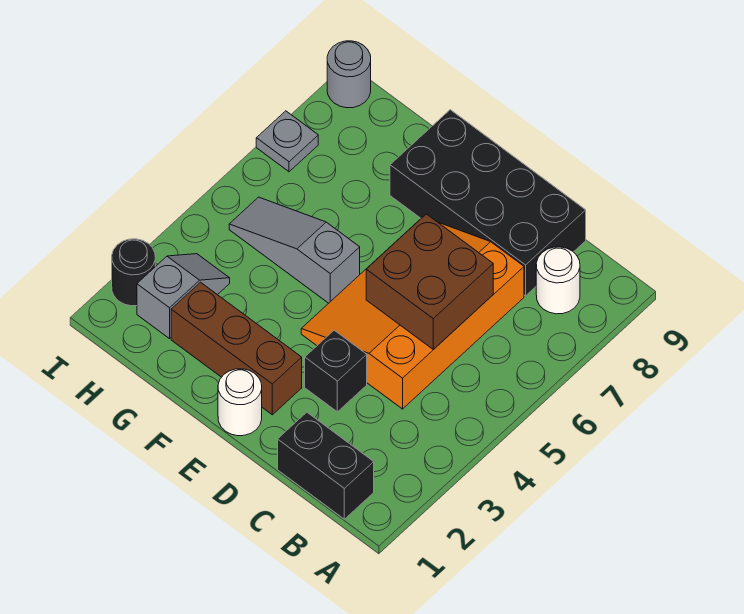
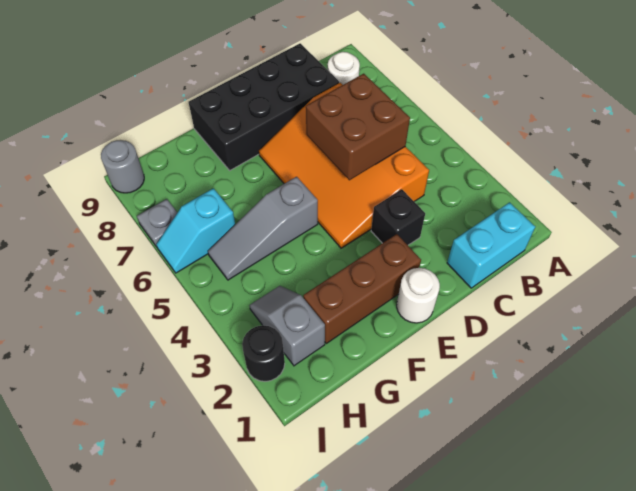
black brick B1:C1 level 1 -> cyan brick B1:C1 level 1
none -> cyan slope H6:I6 level 1 top H

